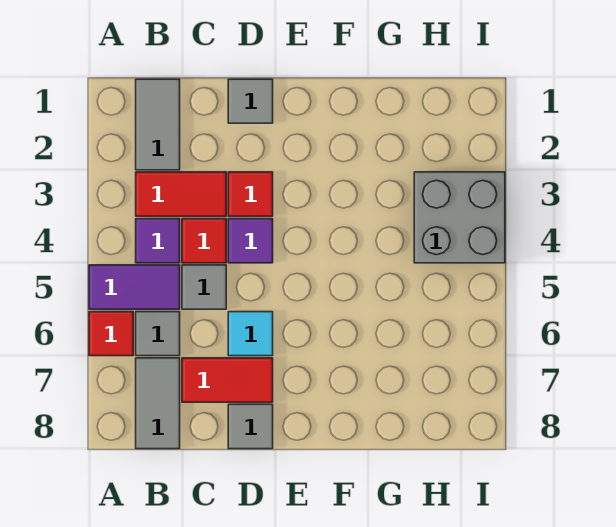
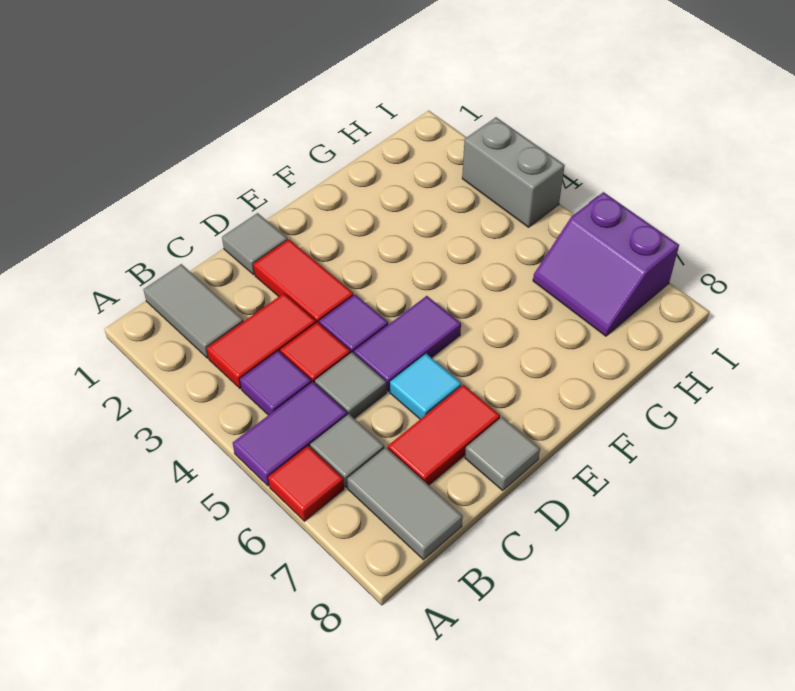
red tile D3 level 1 -> red tile D2:D3 level 1
none -> purple tile D5:E5 level 1
grey brick H3:I4 level 1 -> grey brick I3:I4 level 1
none -> purple slope H6:I7 level 1 top I

